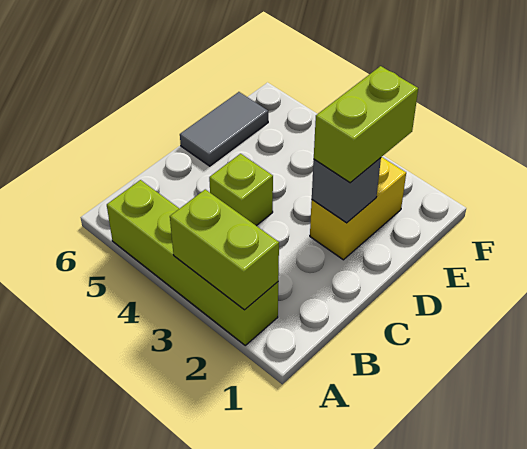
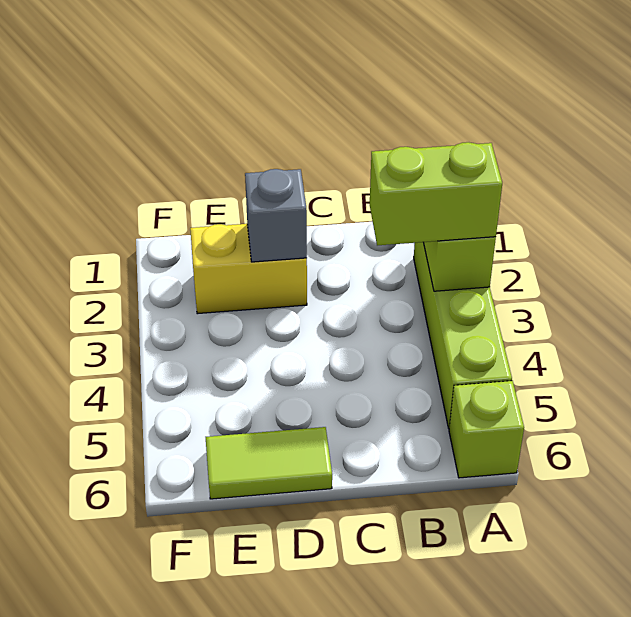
lime brick C4 level 1 -> lime brick A6 level 1
lime brick D2:E2 level 3 -> lime brick A3:B3 level 3
grey tile D6:E6 level 1 -> lime tile D6:E6 level 1

